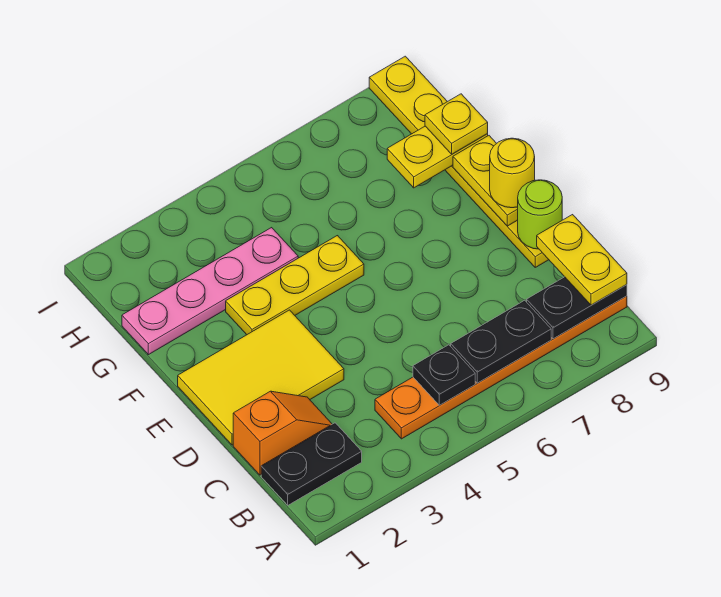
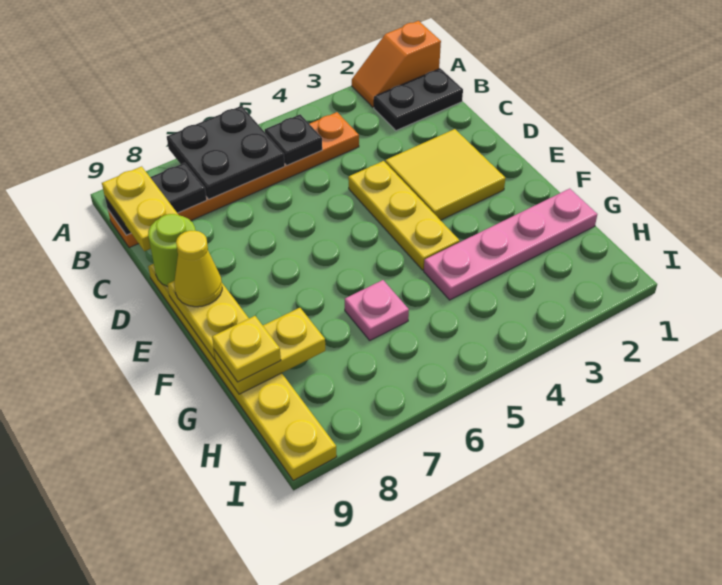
black plate B6:B7 level 2 -> black plate A6:B7 level 2
orange slope C1:C2 level 1 top 1 -> orange slope A1:A2 level 1 top 1
yellow tile D1:E3 level 1 -> yellow tile D2:E3 level 1
yellow round brick E9 level 3 -> yellow cone E9 level 3
yellow plate F3:F5 level 1 -> yellow plate D4:F4 level 1
none -> pink plate G6 level 1

